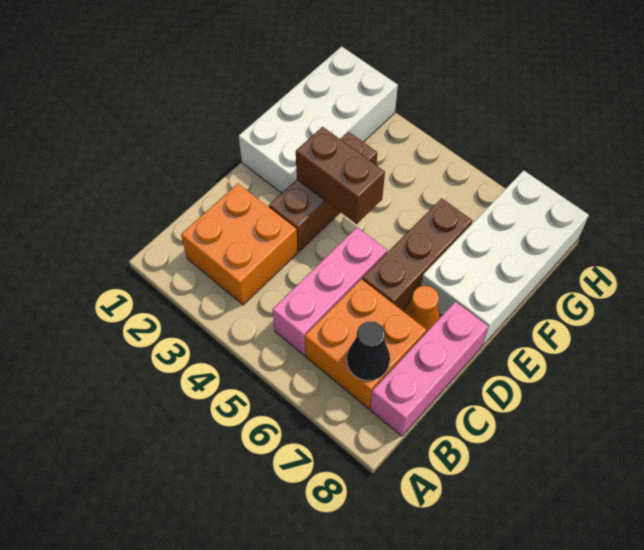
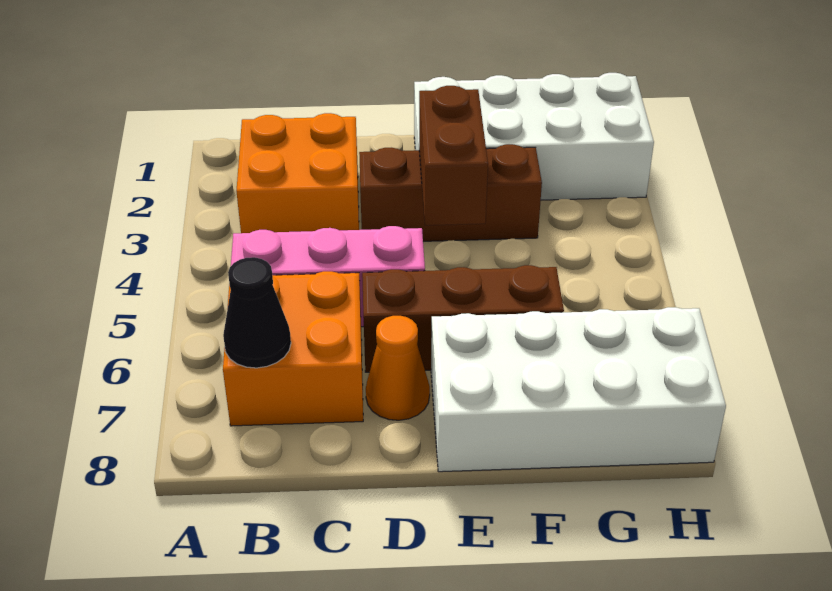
pink brick B8:D8 level 1 -> none

